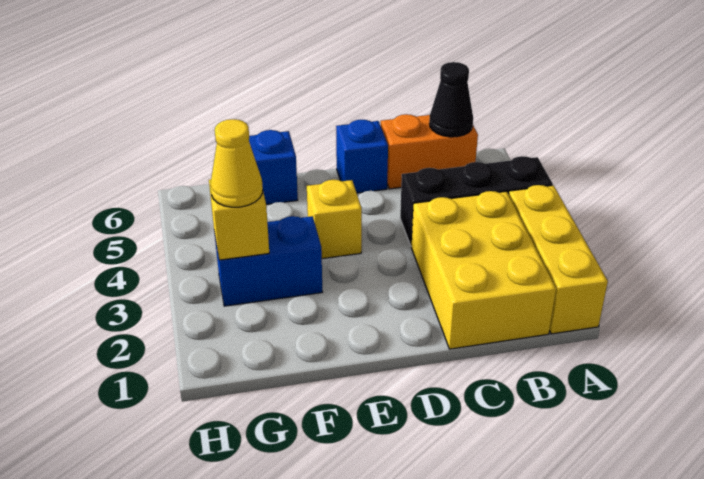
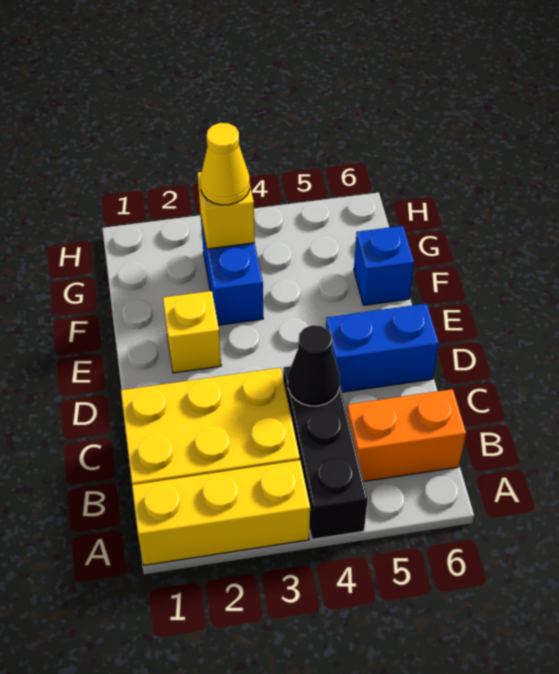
orange brick B6:C6 level 1 -> orange brick B5:B6 level 1
black cone B6 level 2 -> black cone C4 level 2
blue brick D6 level 1 -> blue brick D5:D6 level 1
yellow brick E4 level 1 -> yellow brick E2 level 1

